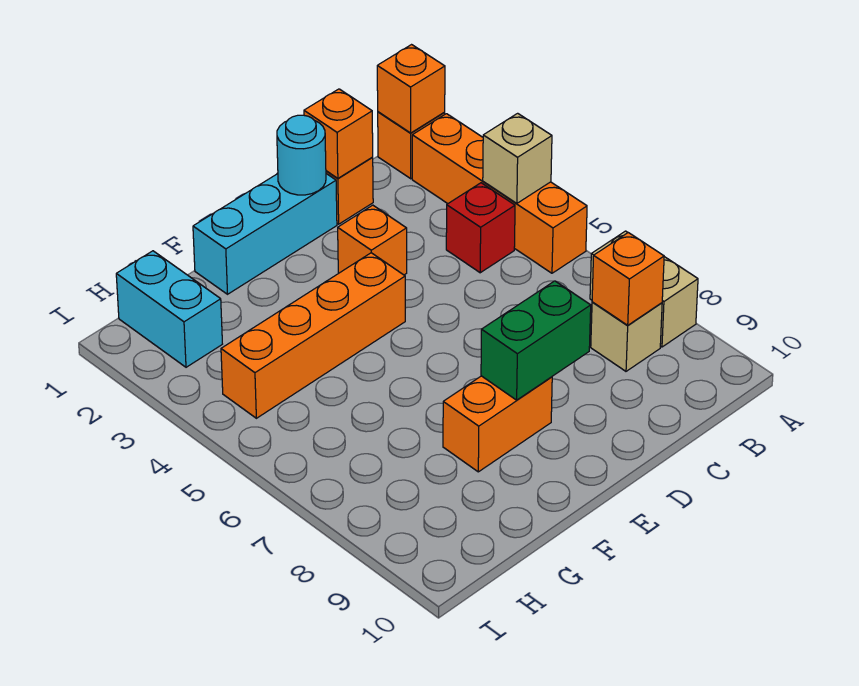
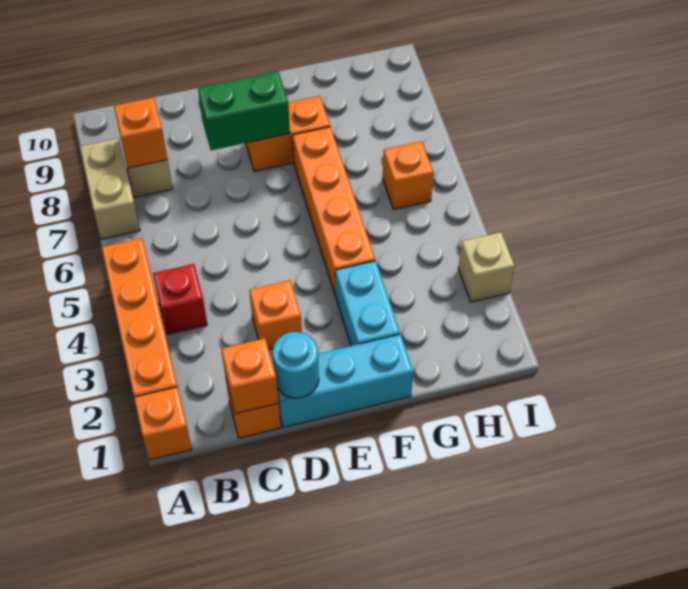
orange brick A1 level 2 -> orange brick H6 level 1
tan brick A4 level 2 -> tan brick I3 level 1
orange brick E4:H4 level 1 -> orange brick F4:F7 level 1
cyan brick H1:H2 level 1 -> cyan brick F2:F3 level 1

